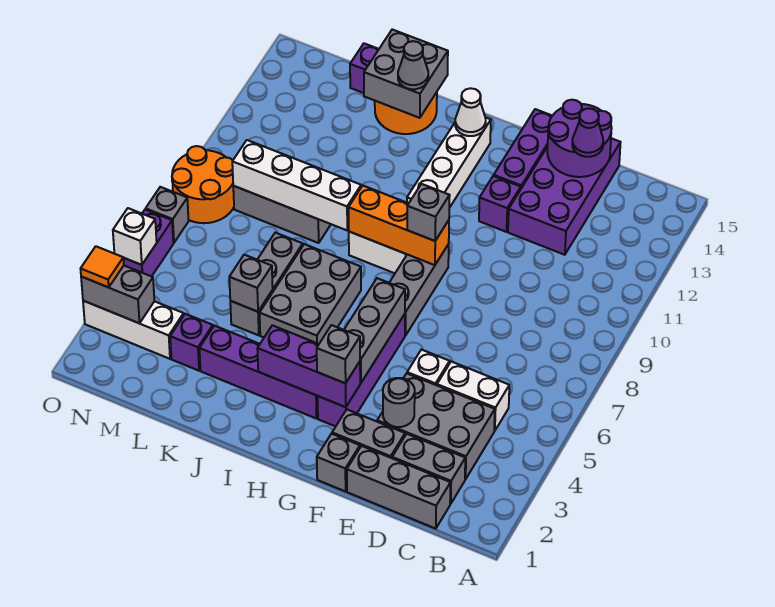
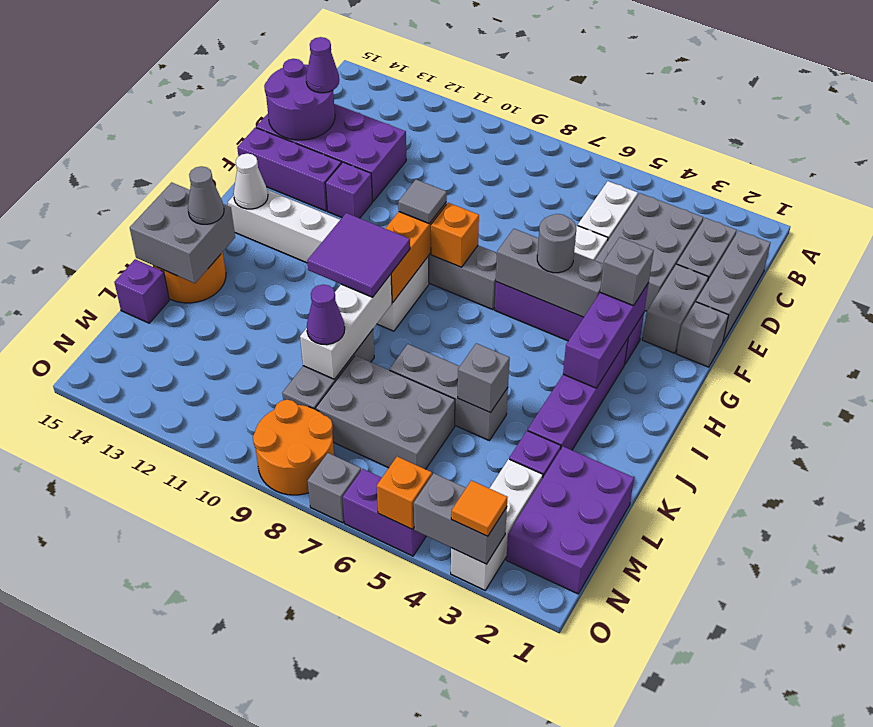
grey round brick E3 level 2 -> grey round brick G5 level 3
none -> orange brick G8 level 2
grey brick G9 level 3 -> grey tile G9 level 3
grey brick I5:J7 level 1 -> grey brick L6:M8 level 1
none -> purple tile I9:J10 level 3
white brick J9:M9 level 2 -> white brick J9:L9 level 2
none -> purple brick L1:N2 level 1
none -> purple cone L9 level 3
grey brick N3:O3 level 2 -> grey brick O3:O4 level 2
white brick O5 level 2 -> orange brick O5 level 2

